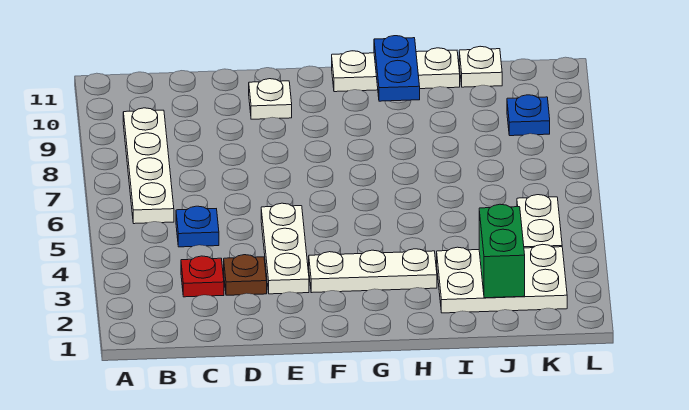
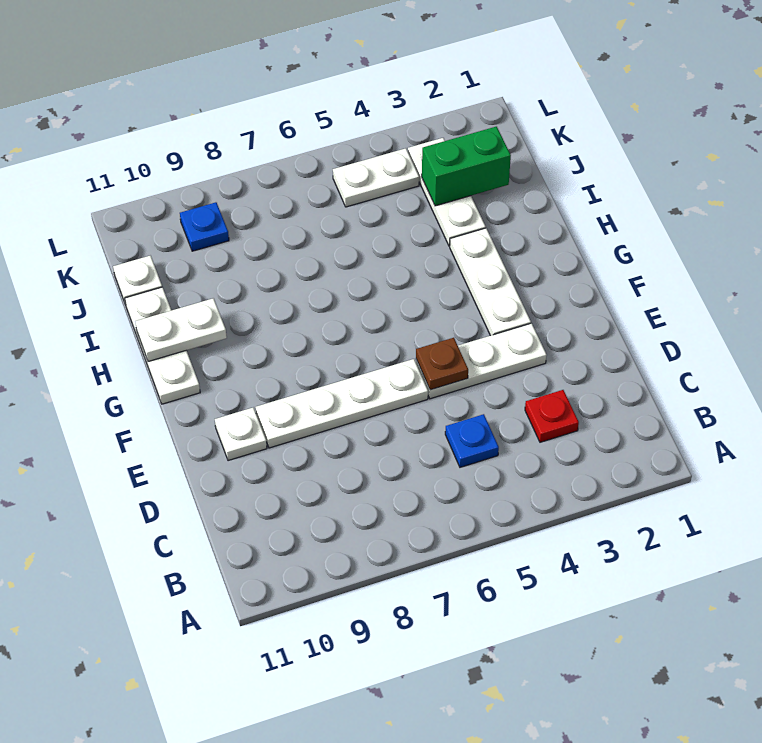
white plate B6:B9 level 1 -> white plate E6:E9 level 1
brown plate D3 level 1 -> brown plate E5 level 2
blue plate H10:H11 level 2 -> white plate H10:H11 level 2
white plate I2:K3 level 1 -> white plate I3:K3 level 1

